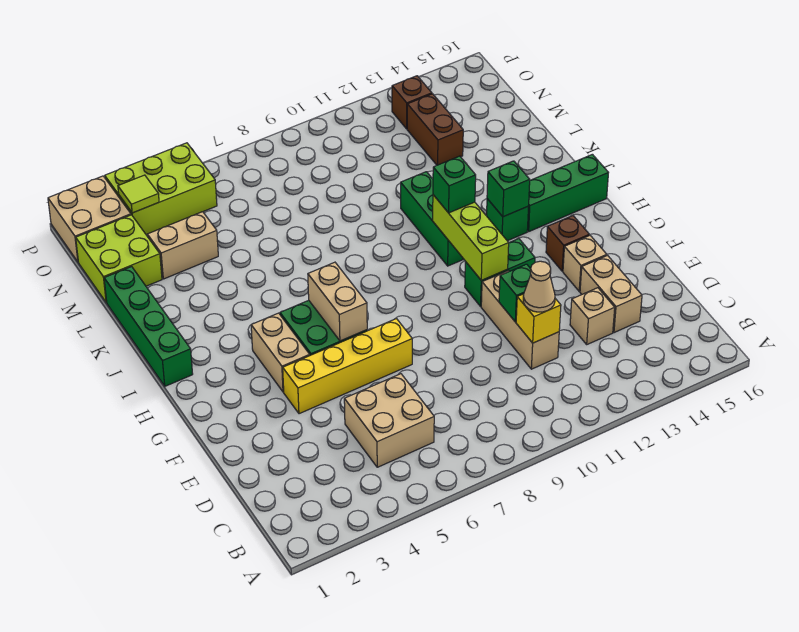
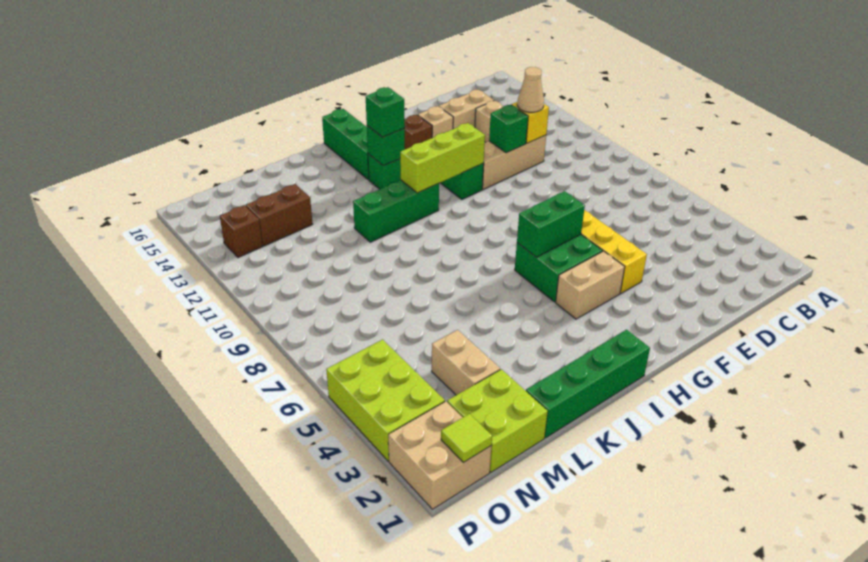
tan brick C5:D6 level 1 -> none
tan brick G6:H6 level 2 -> green brick G6:H6 level 2
green brick I11 level 3 -> green brick I13 level 3
lime tile O3 level 2 -> lime tile O1 level 2

